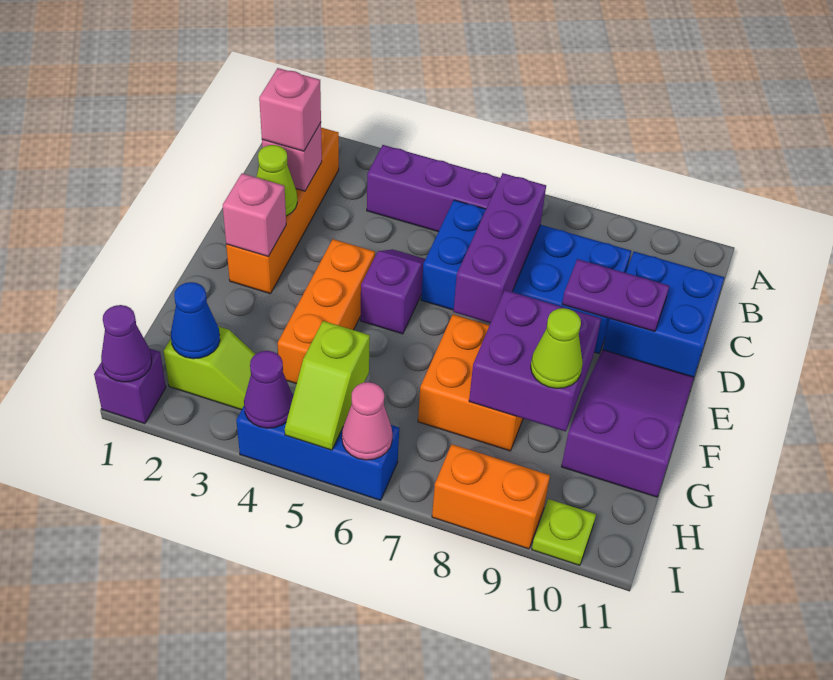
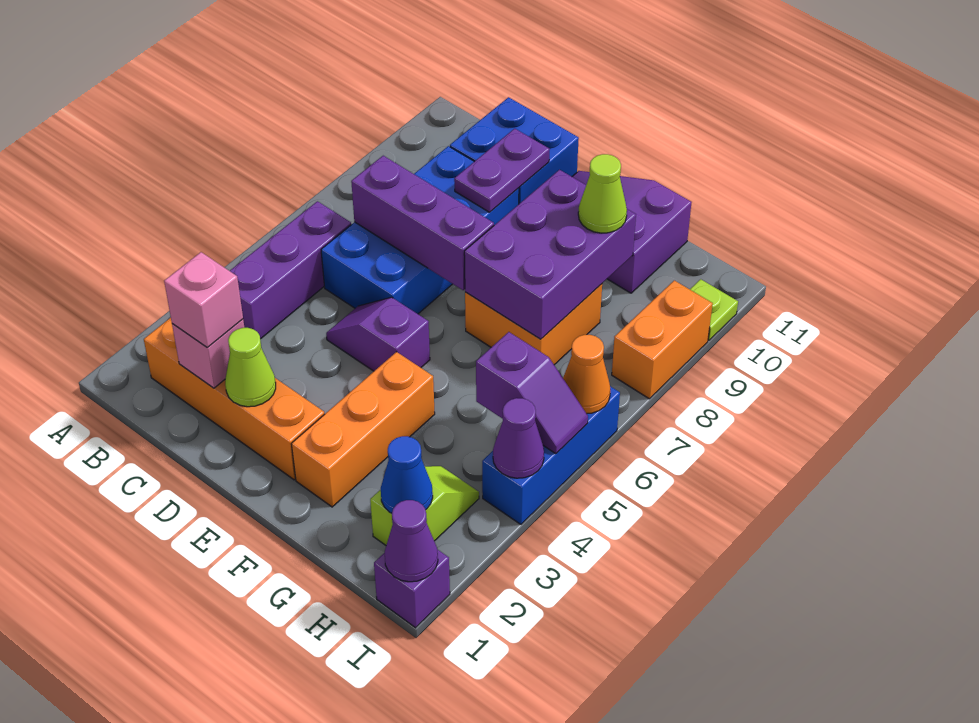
pink brick E2 level 2 -> none
orange brick E4:G4 level 1 -> orange brick F2:F4 level 1
purple brick F8:G9 level 2 -> purple brick F7:G9 level 2
lime slope H5:I5 level 2 top H -> purple slope H5:I5 level 2 top H
pink cone I6 level 2 -> orange cone I6 level 2

